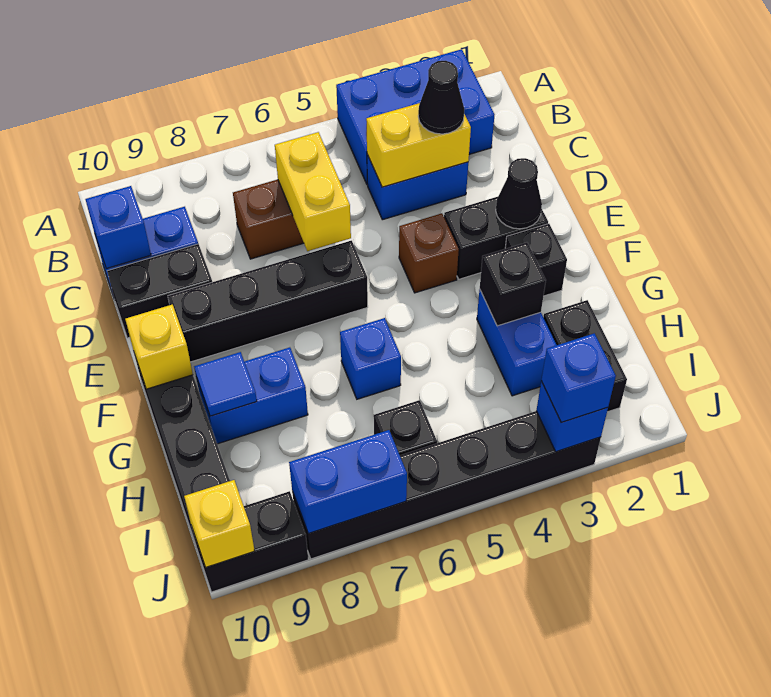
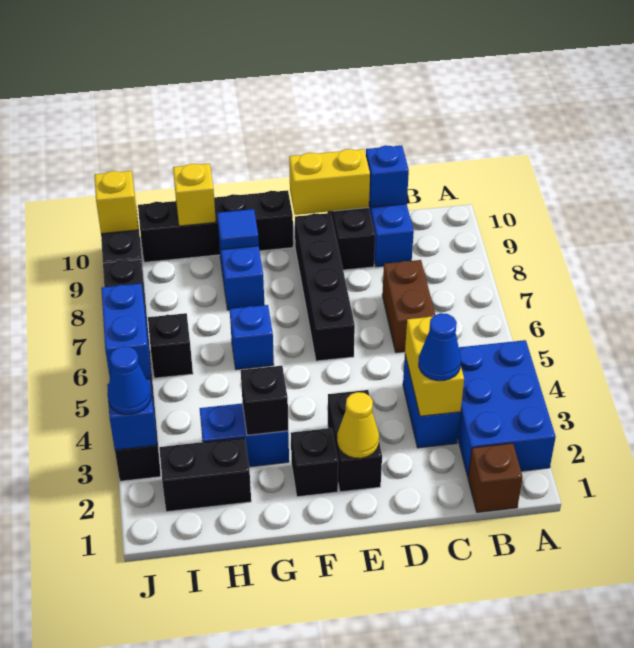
black cone C3 level 3 -> blue cone C3 level 3
yellow brick C6:D6 level 2 -> yellow brick D10:E10 level 2
black cone E2 level 2 -> yellow cone E2 level 2
brown brick E4 level 1 -> brown brick B1 level 1
yellow brick F10 level 2 -> yellow brick H10 level 2
blue brick J3 level 3 -> blue cone J3 level 3
blue brick J7:J8 level 2 -> blue brick J5:J6 level 2

